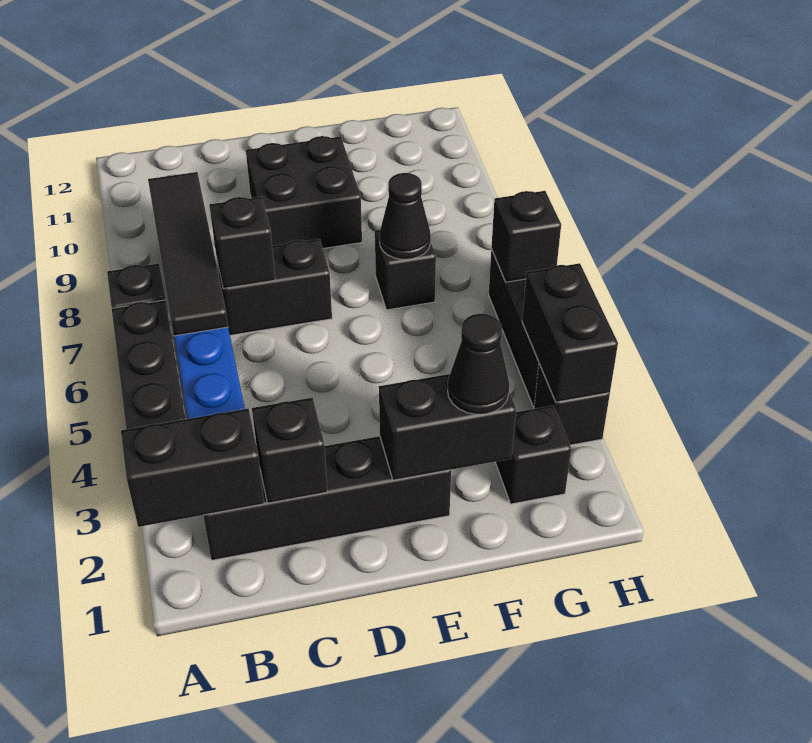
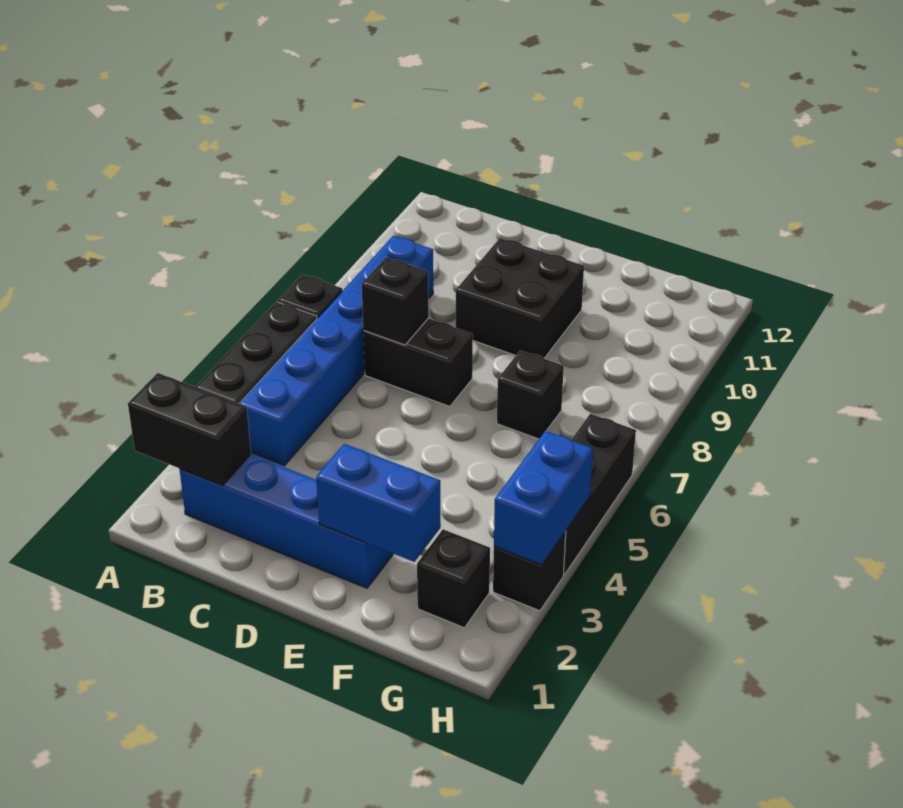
black brick B2:E2 level 1 -> blue brick B2:E2 level 1
black tile B6:B9 level 2 -> none
black brick C2 level 2 -> none
black brick E2:F2 level 2 -> blue brick E2:F2 level 2
black cone F2 level 3 -> none
black cone F7 level 2 -> none
black brick H3:H4 level 2 -> blue brick H3:H4 level 2
black brick H6 level 2 -> none

